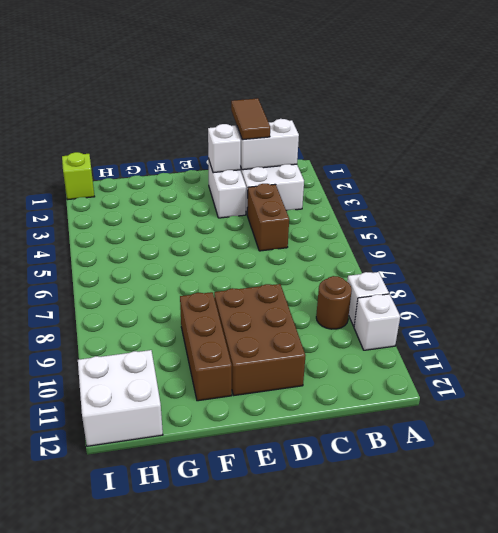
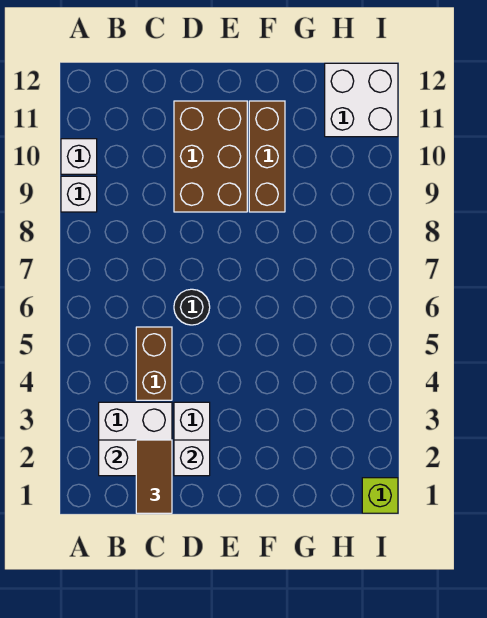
brown round brick B9 level 1 -> none
none -> black round brick D6 level 1

